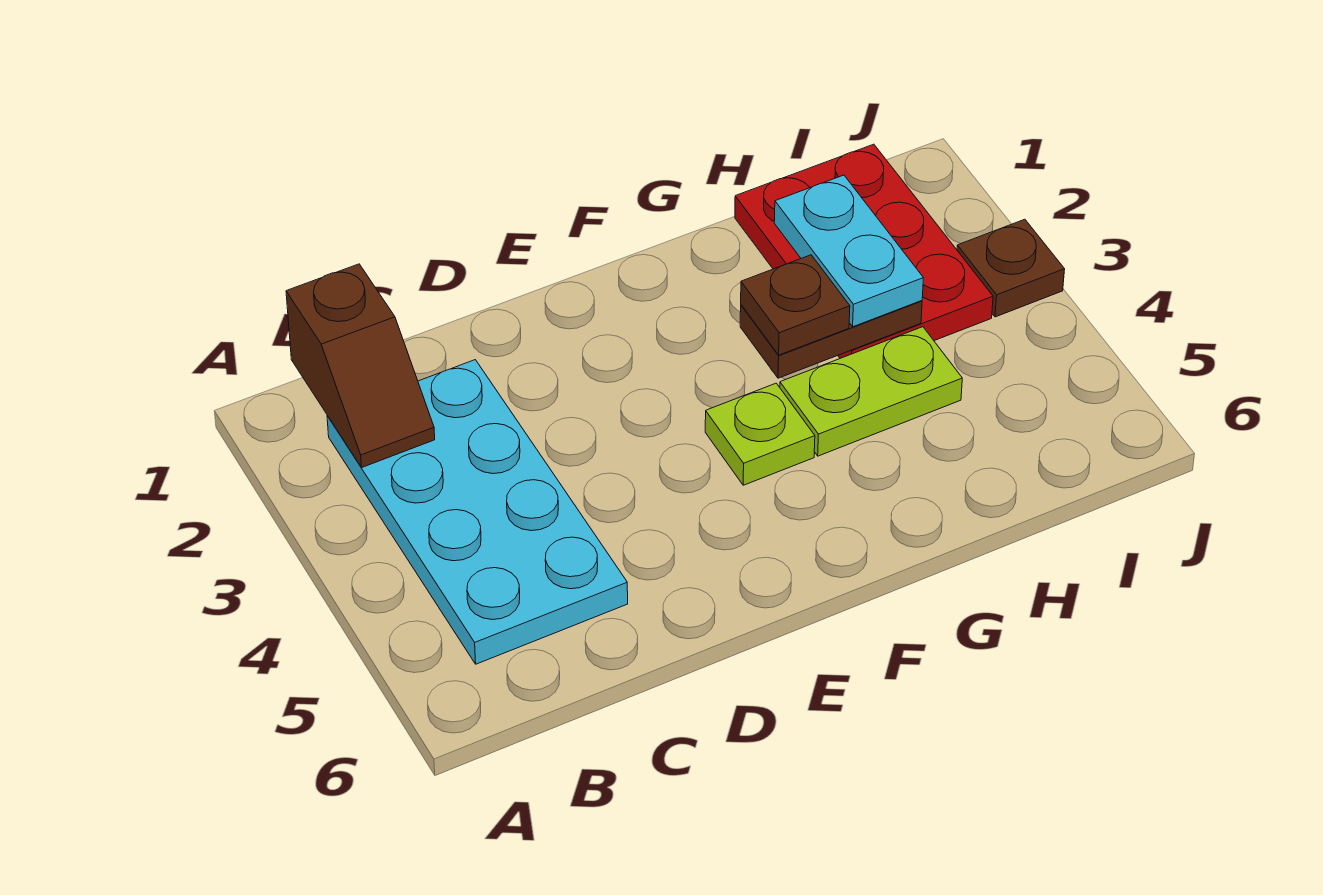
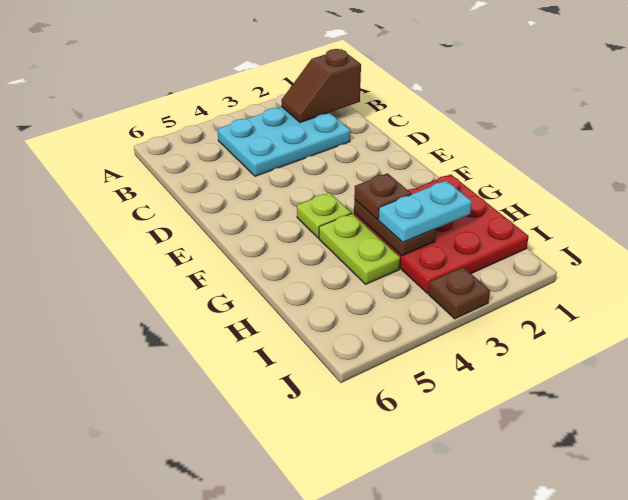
cyan plate B2:C5 level 1 -> cyan plate B2:C4 level 1
red plate H1:I3 level 1 -> red plate G1:I3 level 1

